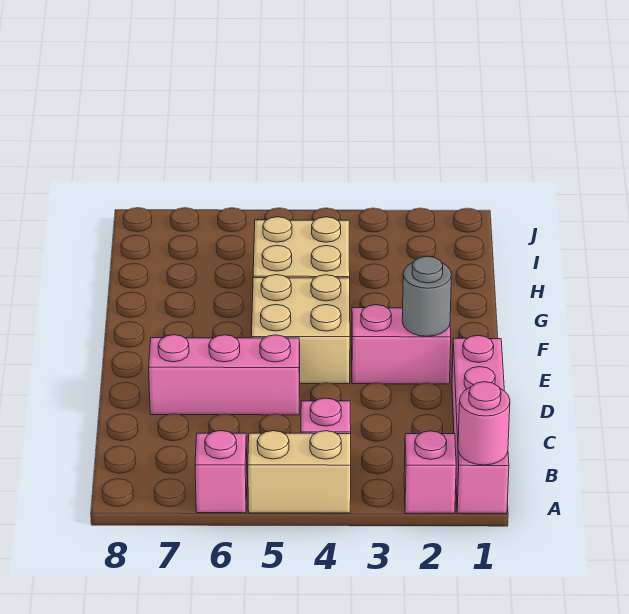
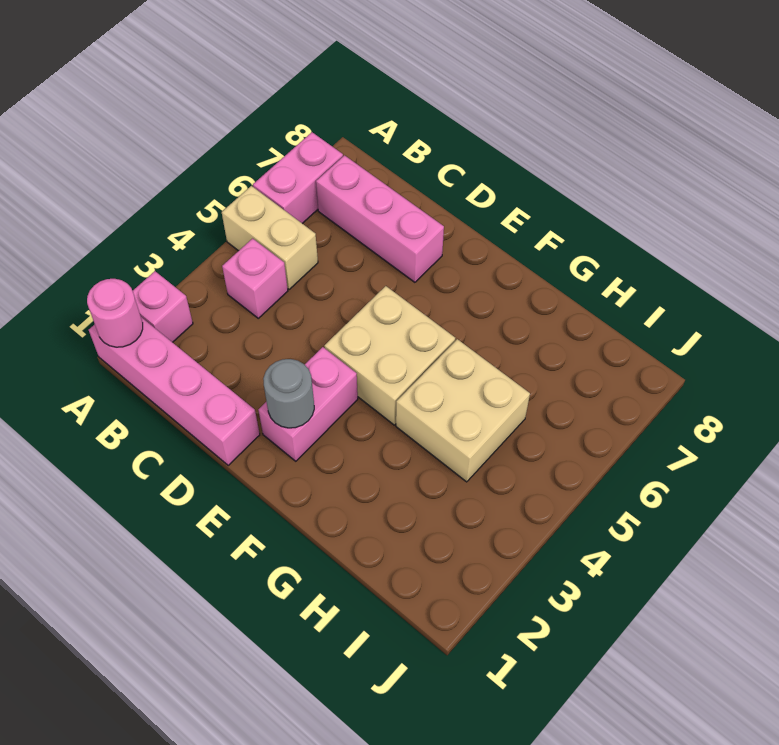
tan brick A4:A5 level 1 -> tan brick A5:B5 level 1
pink brick A6 level 1 -> pink brick A6:A7 level 1
pink brick D5:D7 level 1 -> pink brick B7:D7 level 1

